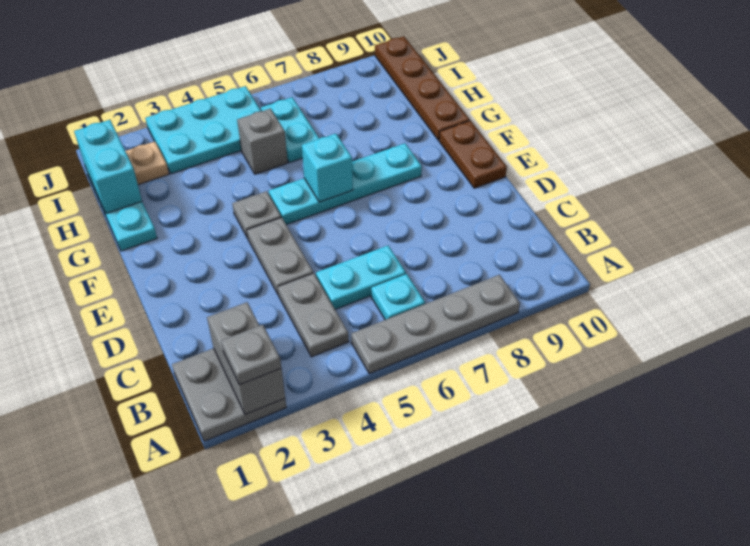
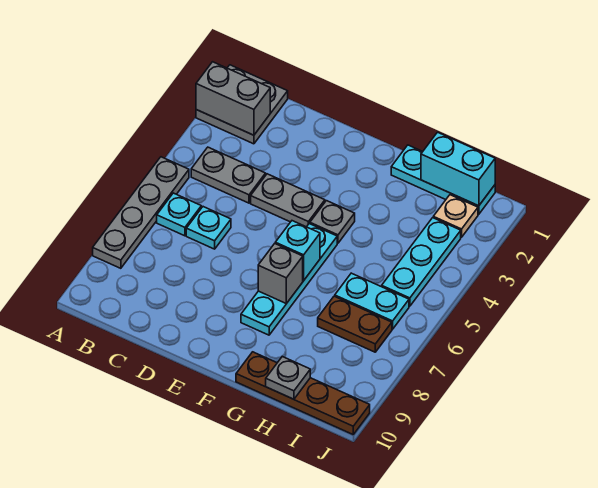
grey plate A2 level 3 -> grey plate H10 level 2
cyan plate C5:C6 level 1 -> cyan plate C6 level 1
brown plate E10:F10 level 1 -> brown plate H7:I7 level 1
grey brick H5 level 1 -> grey brick F7 level 2
cyan plate I3:J5 level 1 -> cyan plate I3:I5 level 1

